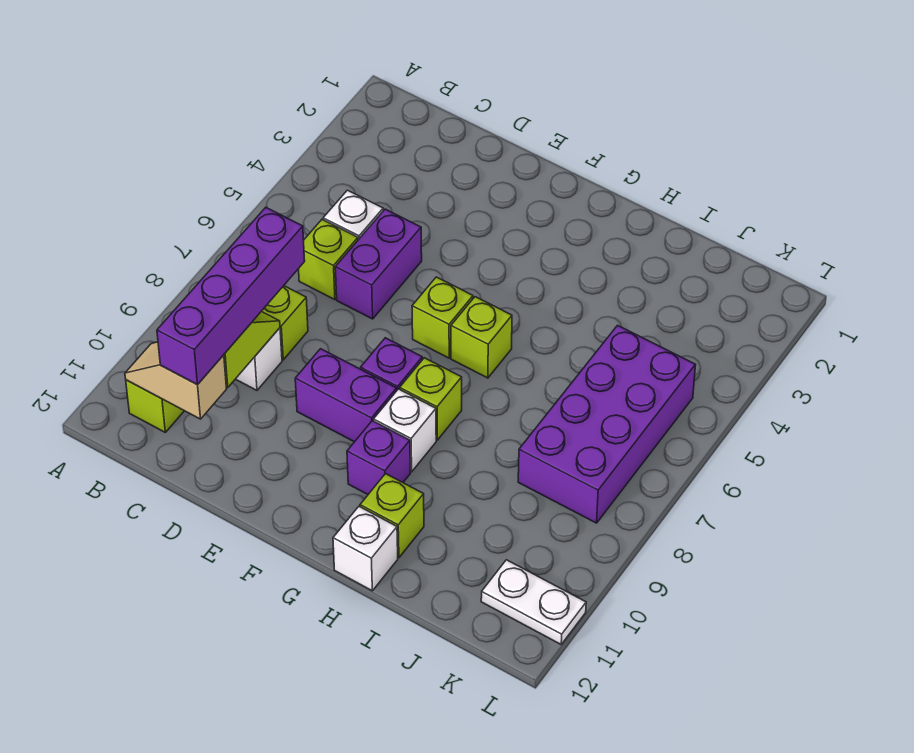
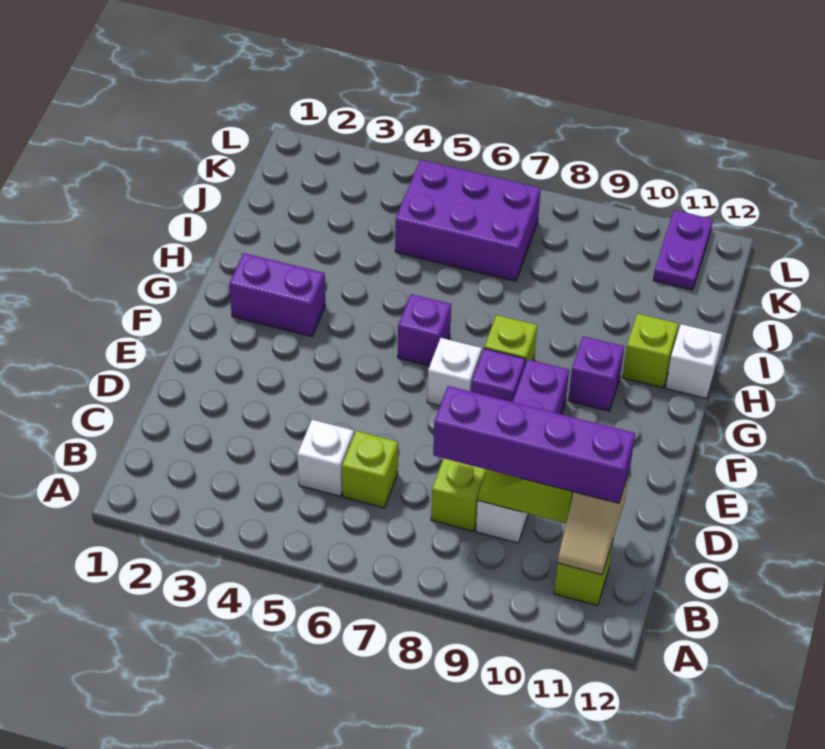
purple brick D5:D6 level 1 -> purple brick G2:G3 level 1
lime brick F6 level 1 -> none
lime brick G6 level 1 -> purple brick G6 level 1
white brick G9 level 1 -> white brick F7 level 1
purple brick J5:K8 level 1 -> purple brick J5:K7 level 1
white plate K11:L11 level 1 -> purple plate K11:L11 level 1

